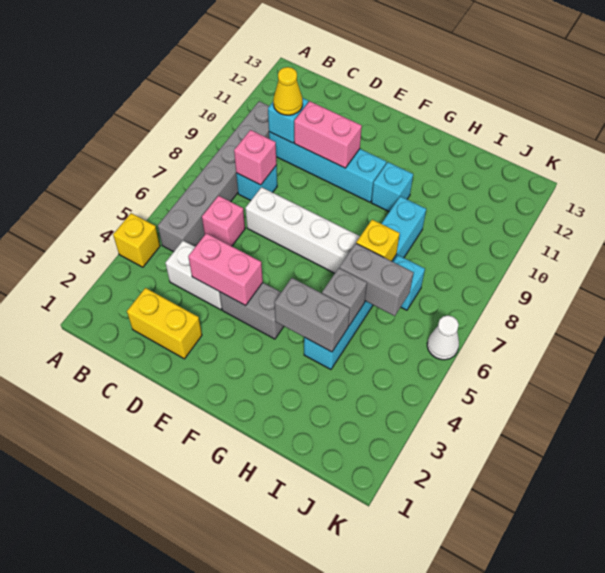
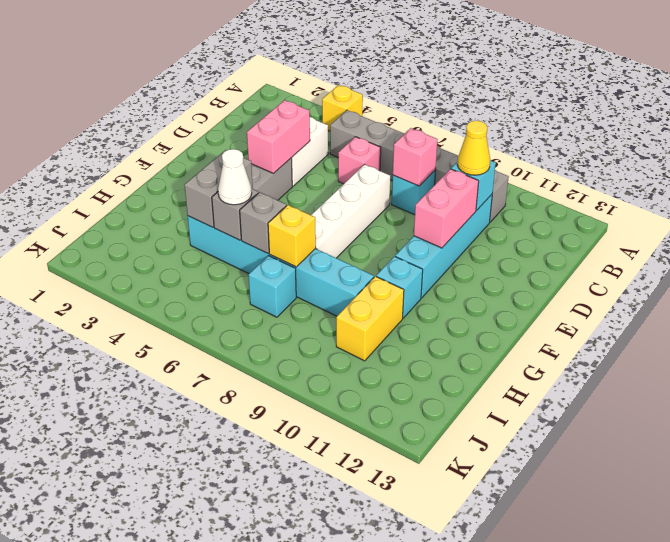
yellow brick C2:D2 level 1 -> yellow brick H10:I10 level 1
grey brick H6:I6 level 2 -> grey brick H6 level 2
white cone K6 level 1 -> white cone H5 level 3

